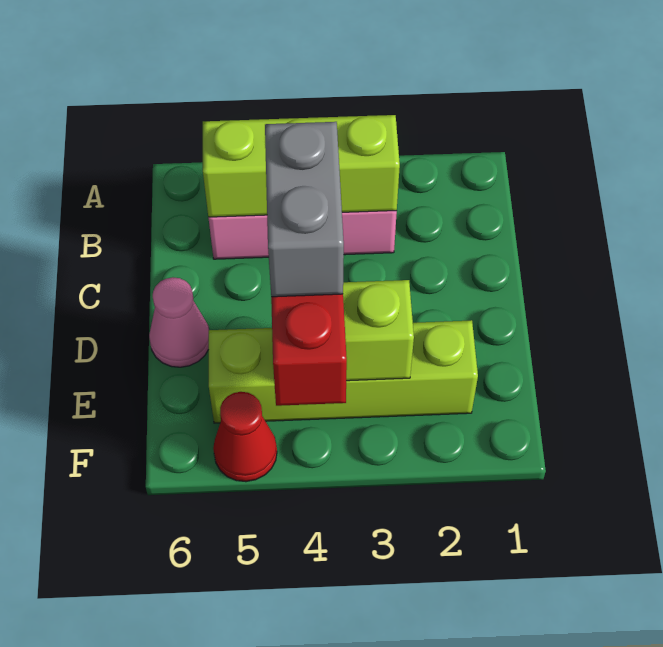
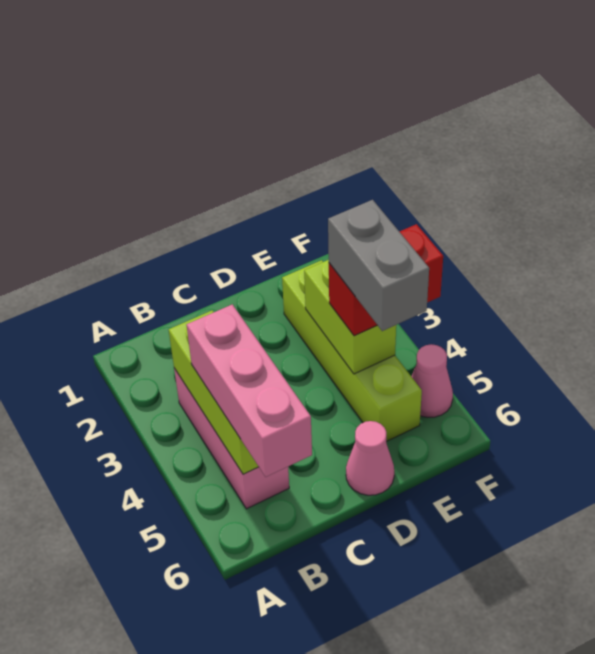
none -> pink brick B4:B6 level 3
grey brick D4:E4 level 4 -> grey brick E4:E5 level 4
red cone F5 level 1 -> pink cone F5 level 1

